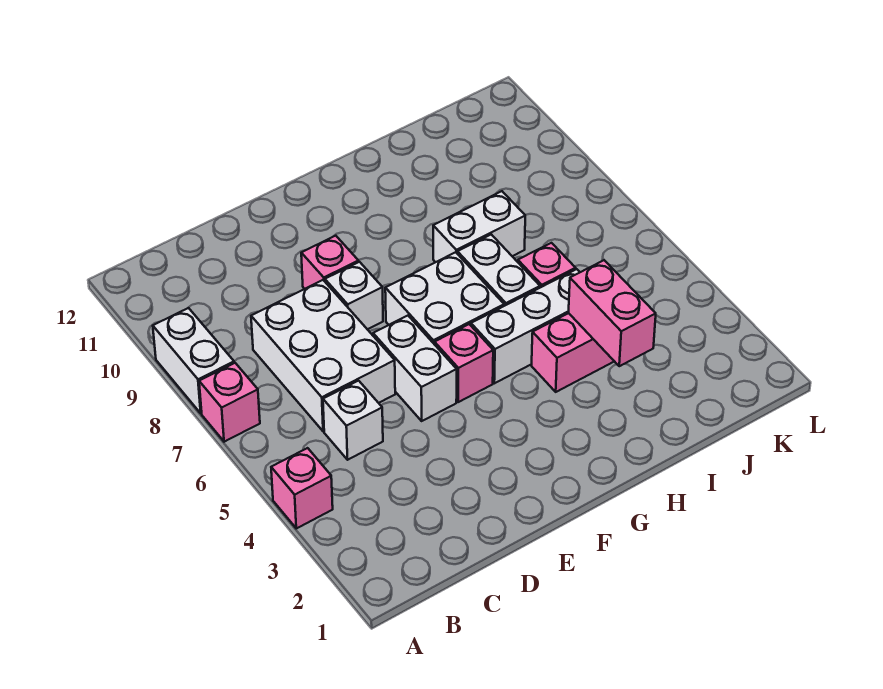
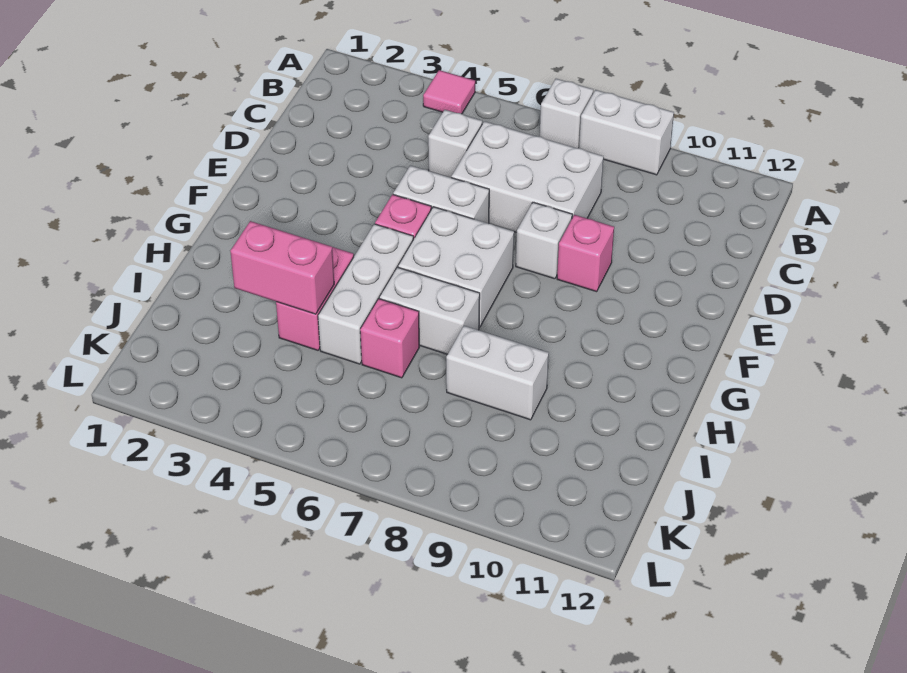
pink brick A4 level 1 -> pink tile A4 level 1
pink brick A7 level 1 -> white brick A7 level 1
white brick H8:I8 level 1 -> white brick I8:I9 level 1

